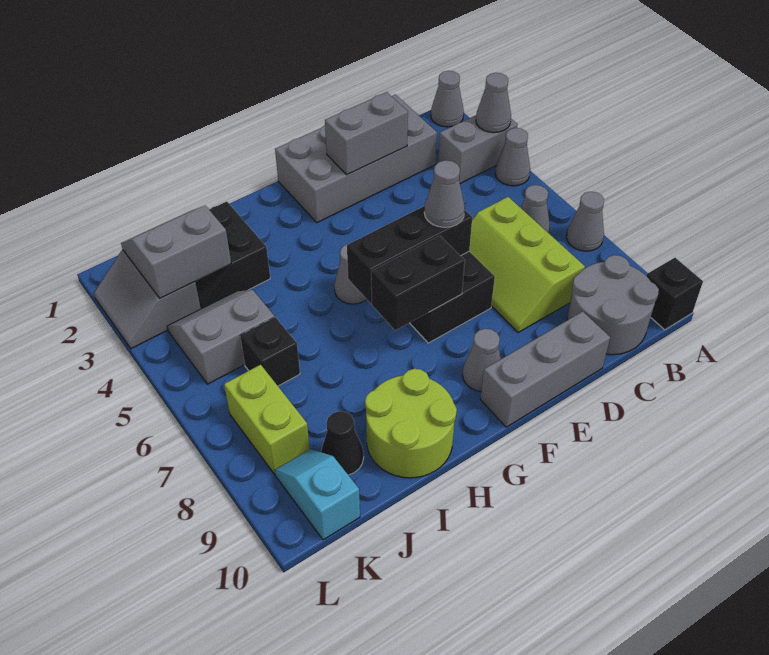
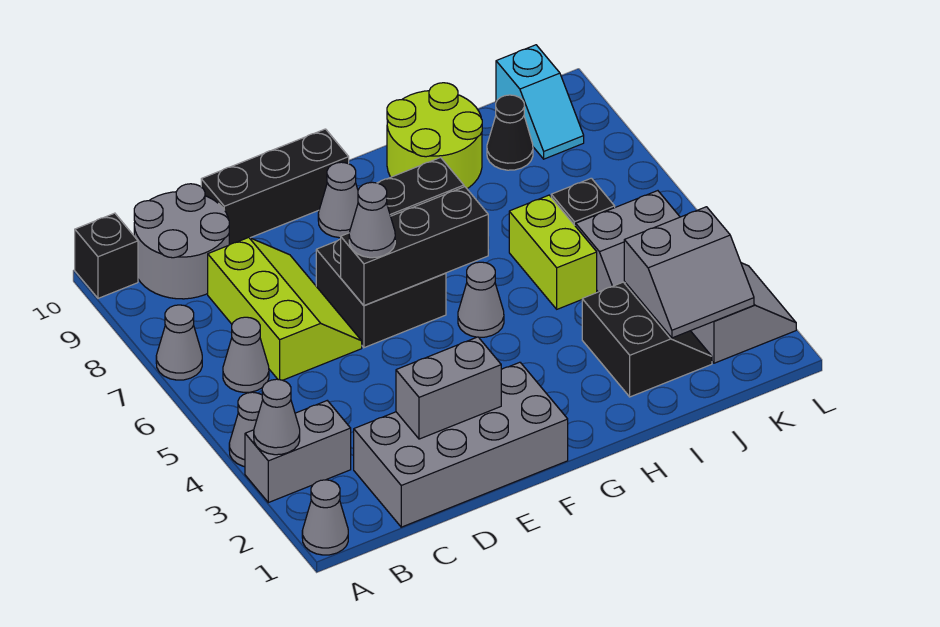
grey brick D10:F10 level 1 -> black brick D10:F10 level 1
lime brick K7:K8 level 1 -> lime brick I5:I6 level 1

